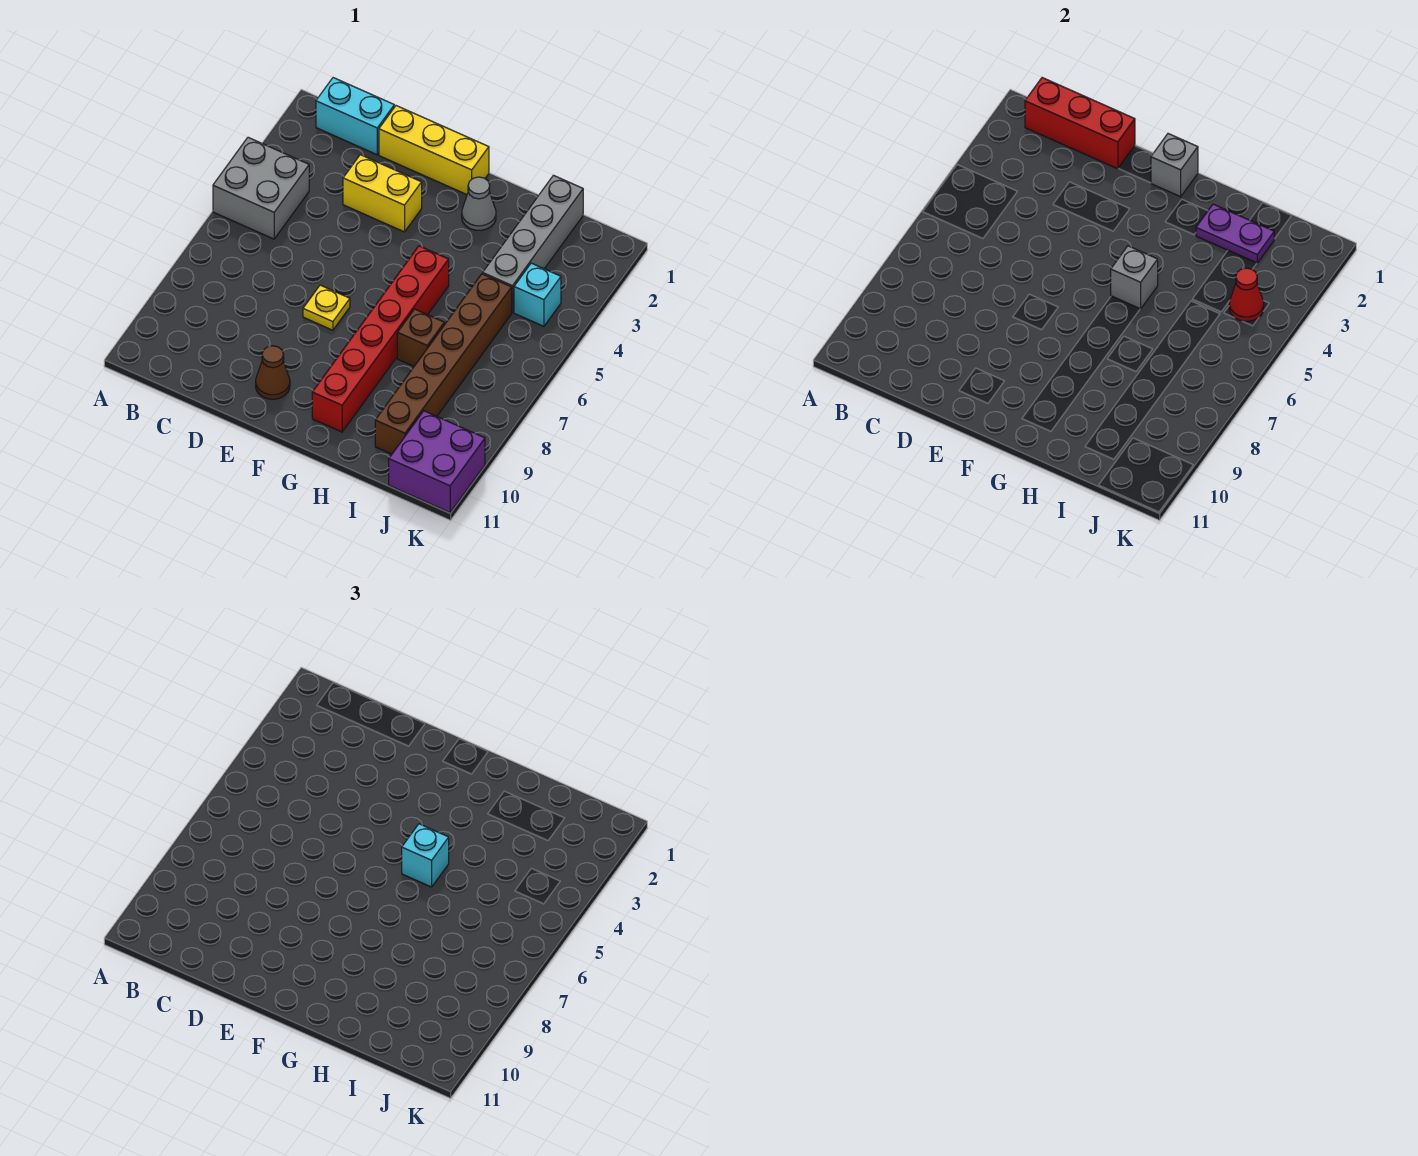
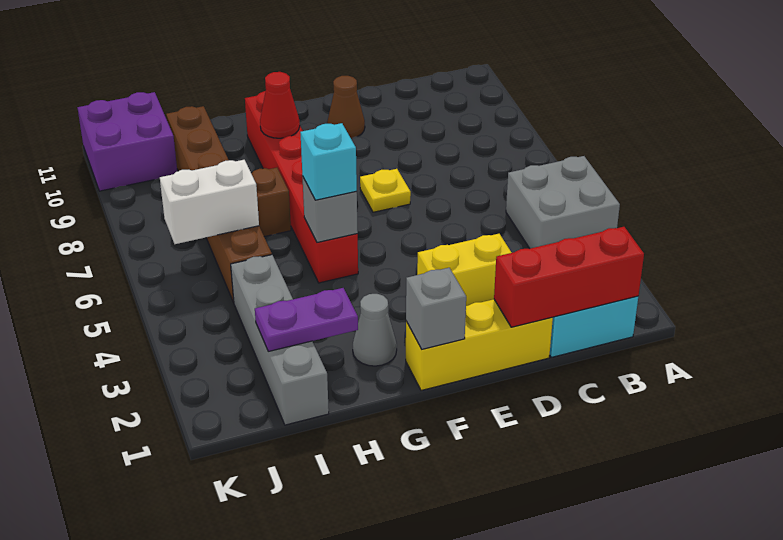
none -> white brick I6:J6 level 2
cyan brick J4 level 1 -> none
red cone J4 level 2 -> red cone G9 level 2

